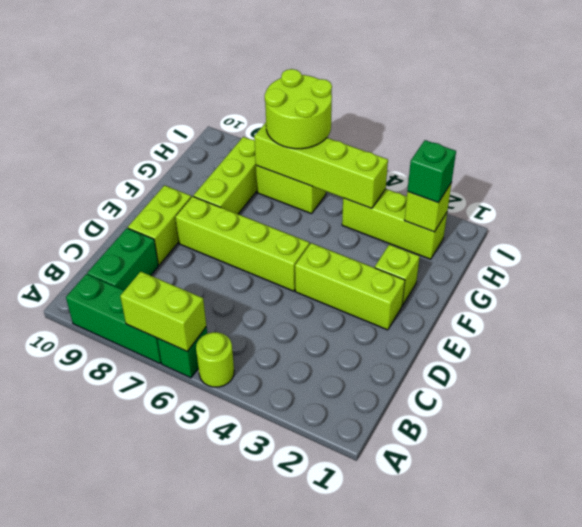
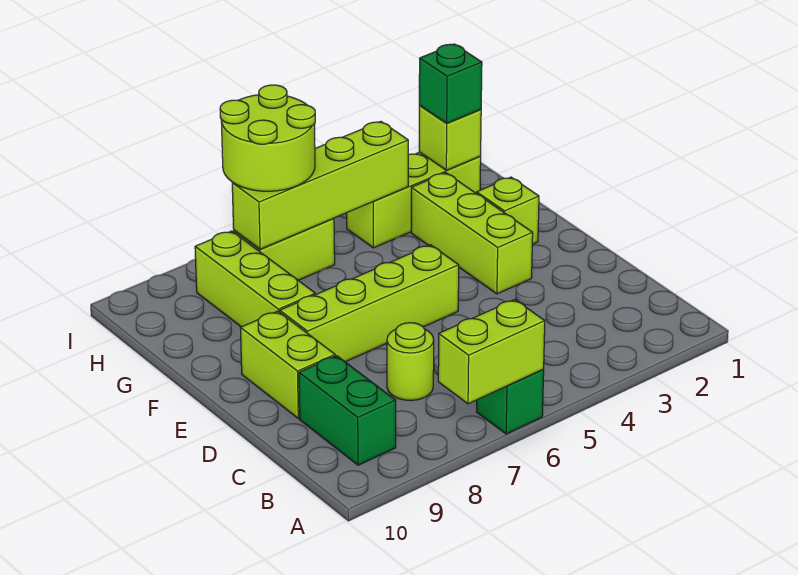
lime round brick A5 level 1 -> lime round brick C7 level 1
green brick A7:A9 level 1 -> none
lime brick E2:E4 level 1 -> lime brick E3:G3 level 1

